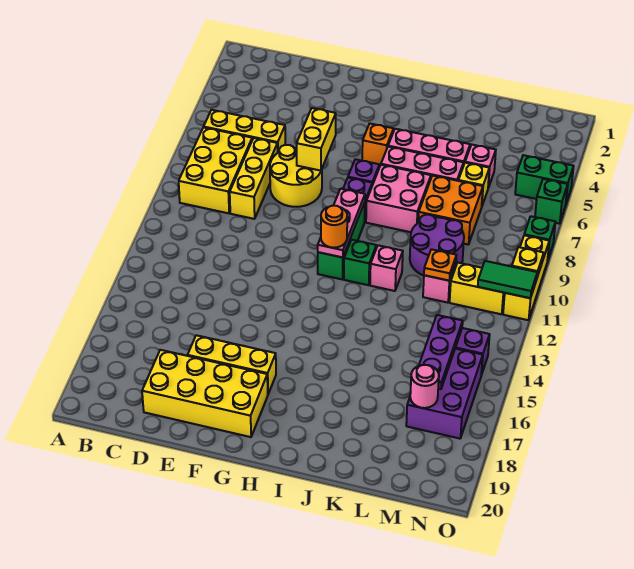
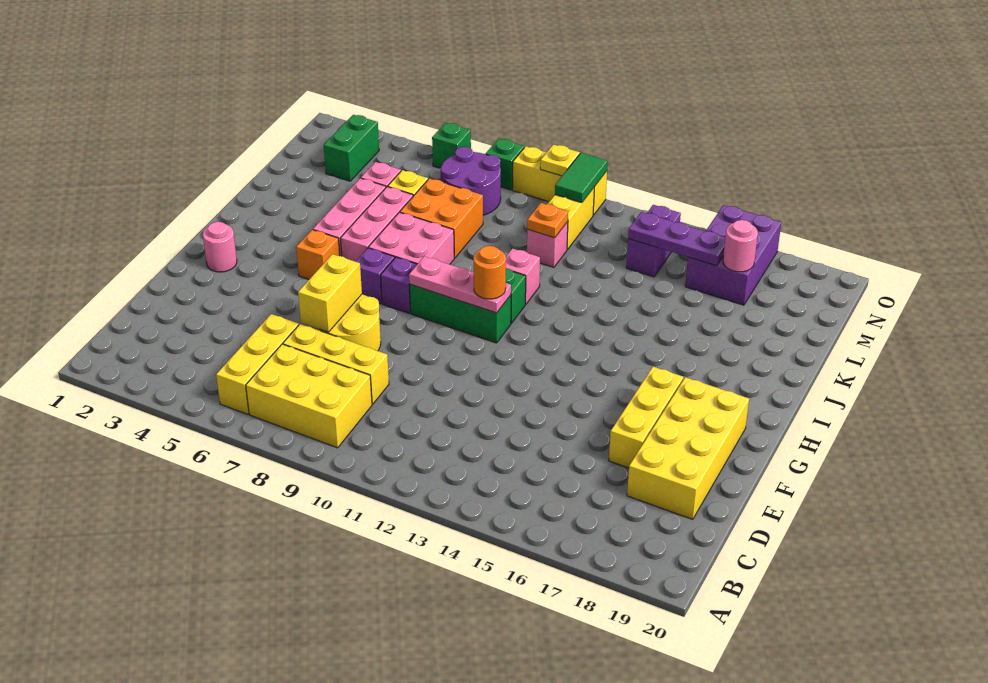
yellow brick F6:F7 level 2 -> yellow brick E7:F7 level 2
none -> pink round brick G2 level 1
purple round brick K9:L10 level 1 -> purple round brick M7:N8 level 1
purple brick M15:N17 level 1 -> purple brick M16:O17 level 1
green brick N5:O5 level 1 -> green brick M3:N3 level 1

